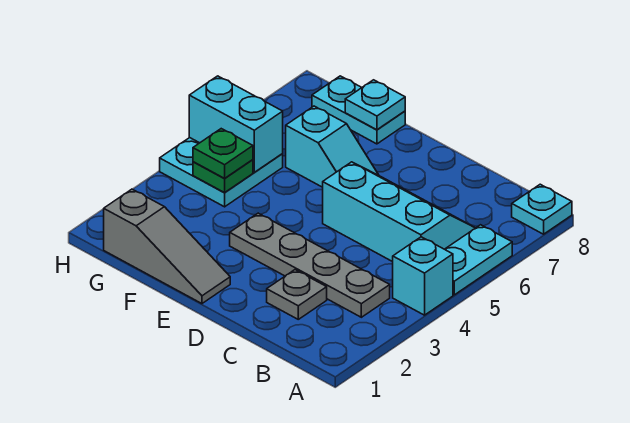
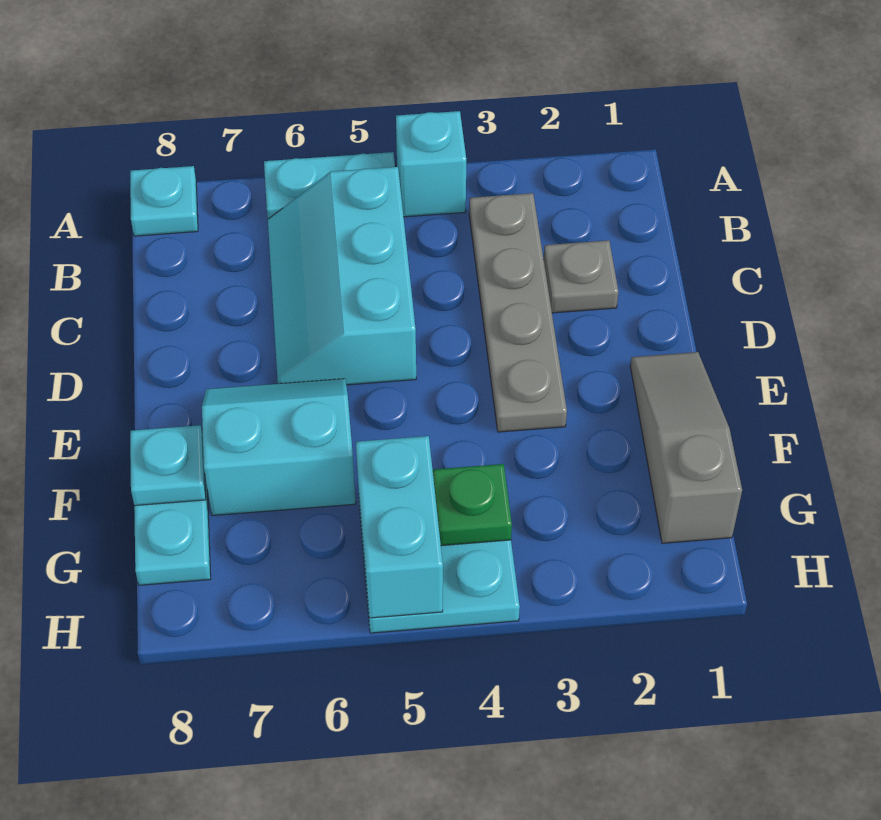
cyan slope E6:F6 level 1 top F -> cyan slope E6:F7 level 1 top F
green plate G4 level 3 -> none

